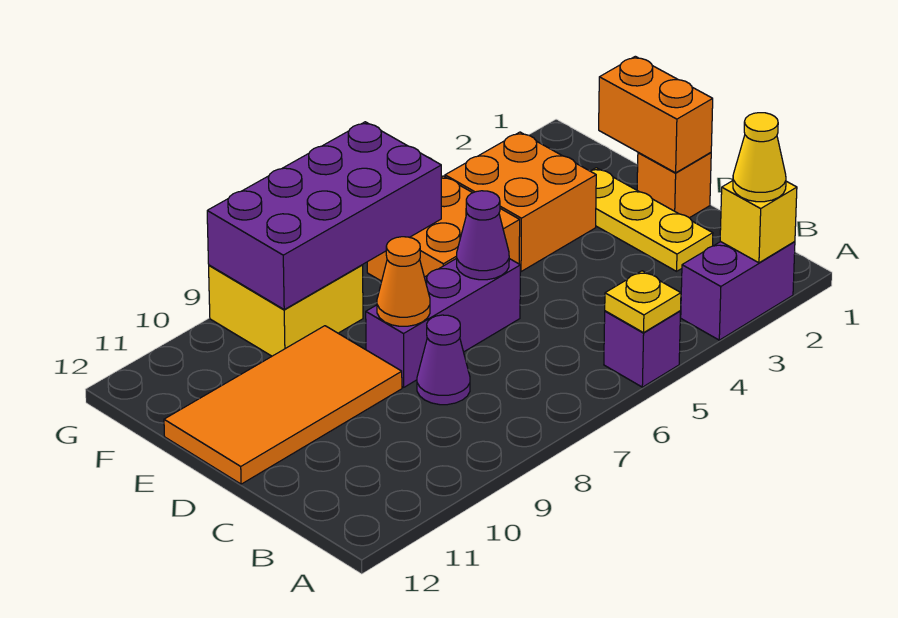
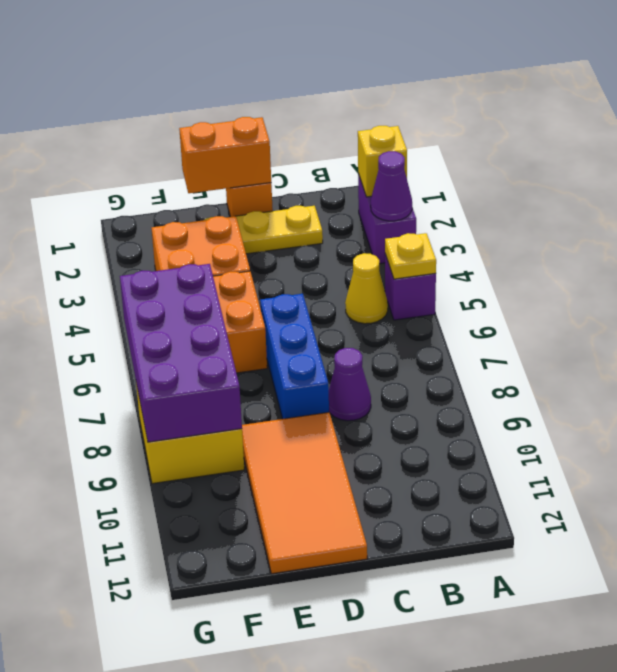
yellow cone A2 level 3 -> yellow cone B5 level 1
purple brick D6:D8 level 1 -> blue brick D6:D8 level 1
purple cone D6 level 2 -> purple cone A3 level 2
orange cone D8 level 2 -> none

